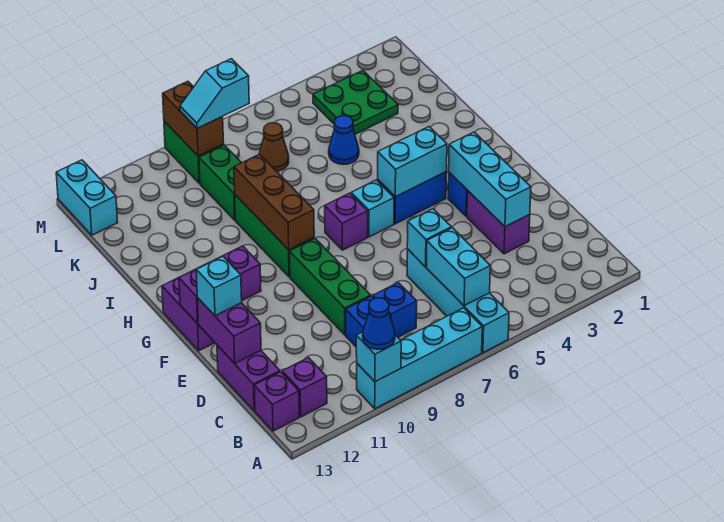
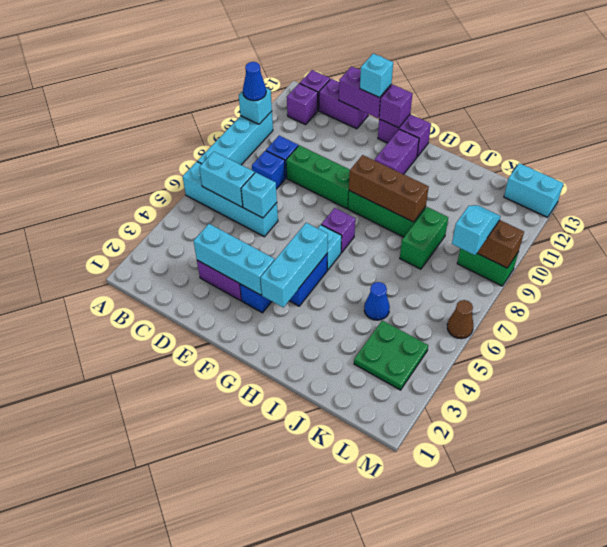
cyan brick G4:G5 level 2 -> cyan brick G3:G5 level 2
green brick J9:K9 level 1 -> green brick J8:J9 level 1
brown cone K7 level 1 -> brown cone M6 level 1

